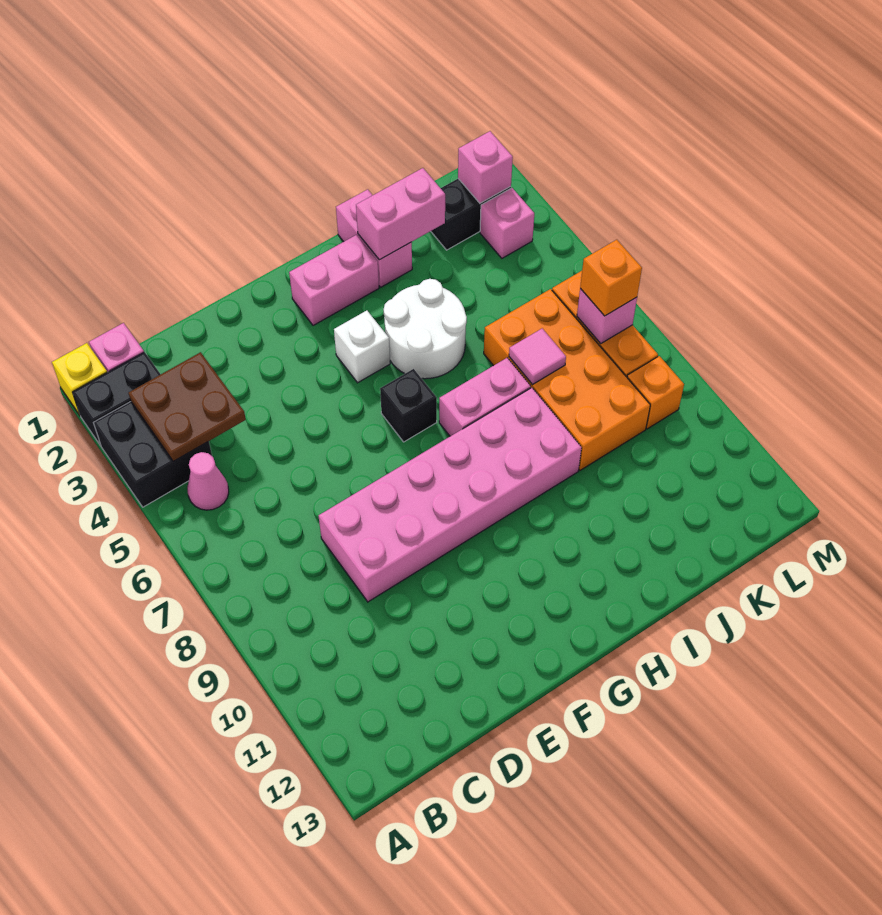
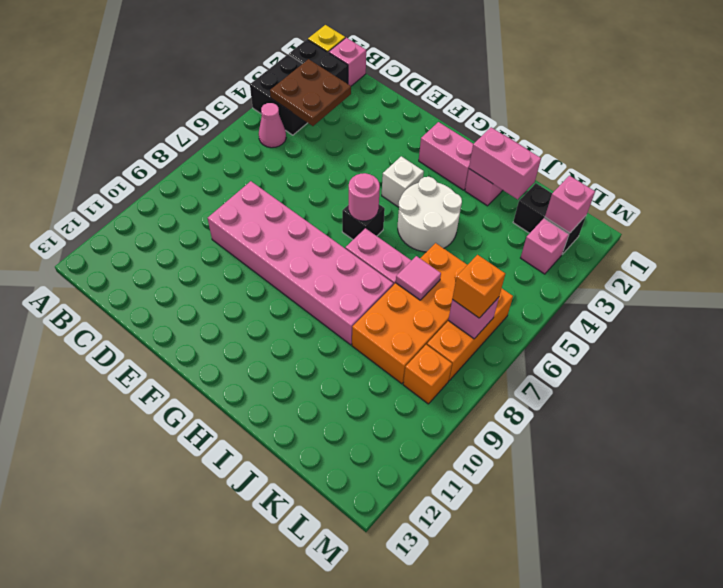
none -> pink round brick G6 level 2

